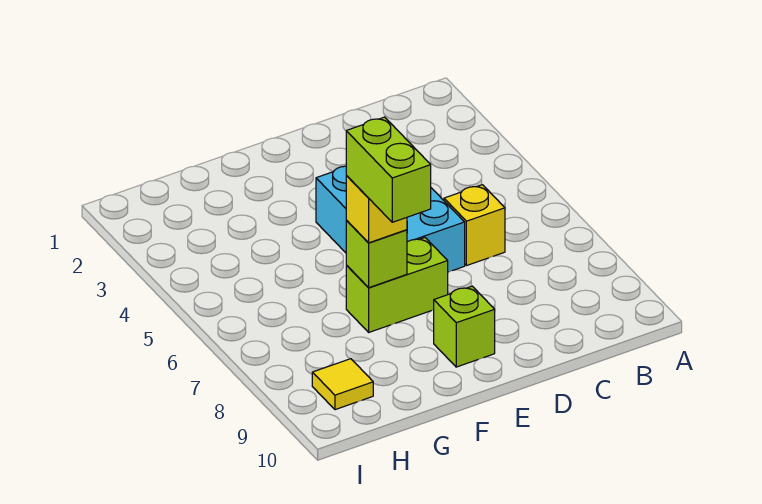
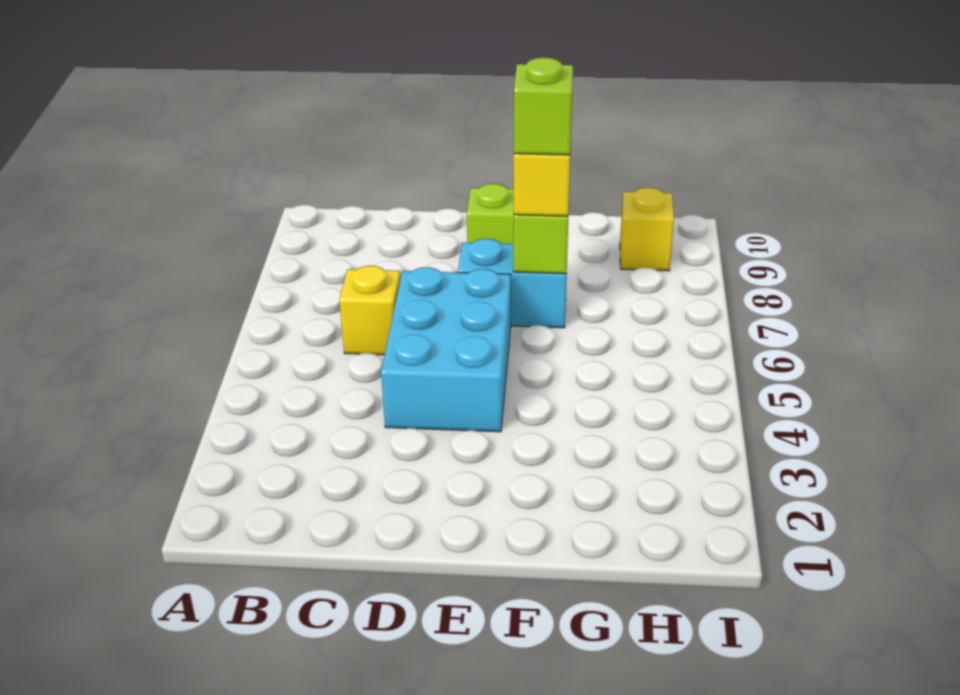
lime brick E7:F7 level 1 -> cyan brick E7:F7 level 1
lime brick F7:F8 level 4 -> lime brick F7 level 4
yellow tile H9 level 1 -> yellow brick H9 level 1

